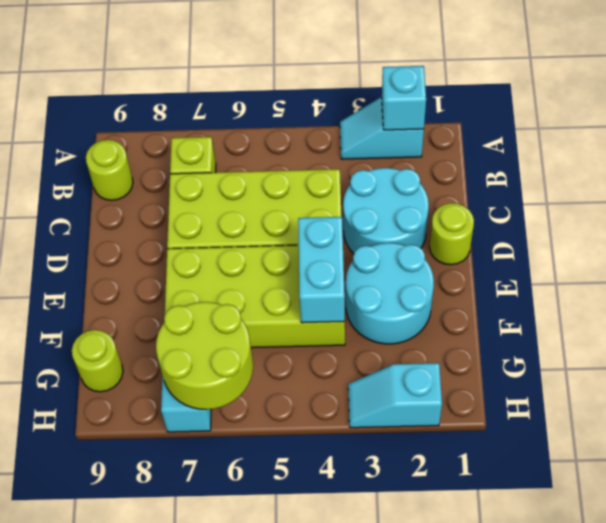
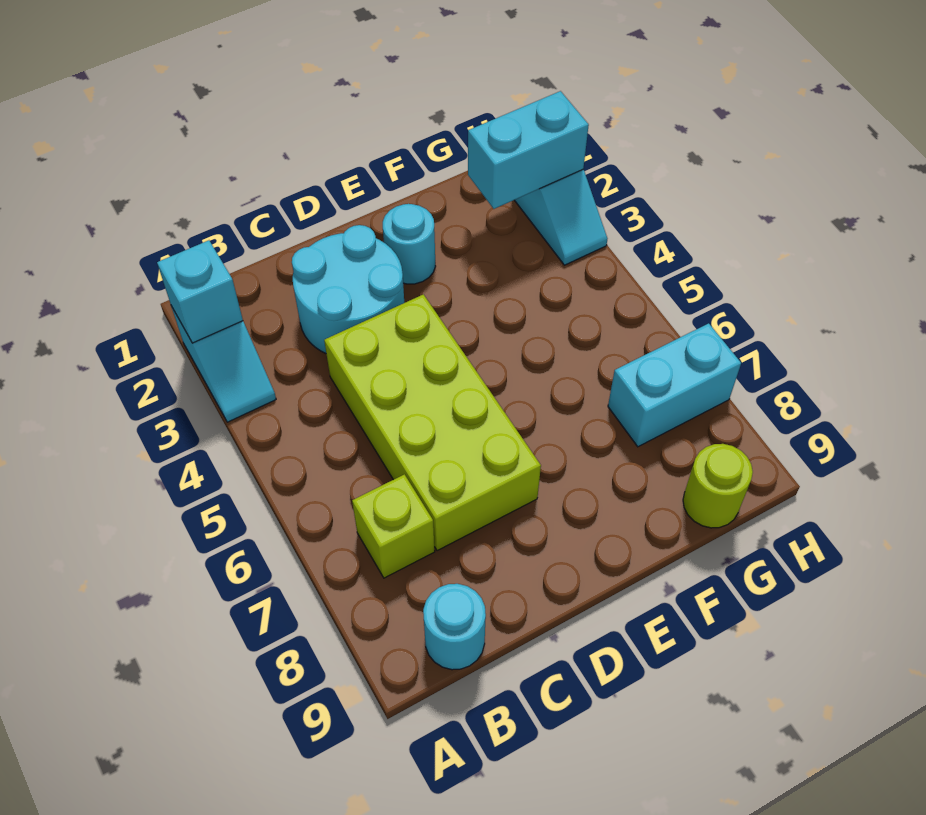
lime round brick B9 level 1 -> cyan round brick B9 level 1
lime round brick D1 level 1 -> none
cyan round brick E2:F3 level 1 -> cyan round brick E2 level 1
lime brick E4:F7 level 1 -> none
cyan brick E4:F4 level 2 -> cyan brick G2:H2 level 2
lime round brick G6:H7 level 2 -> none

